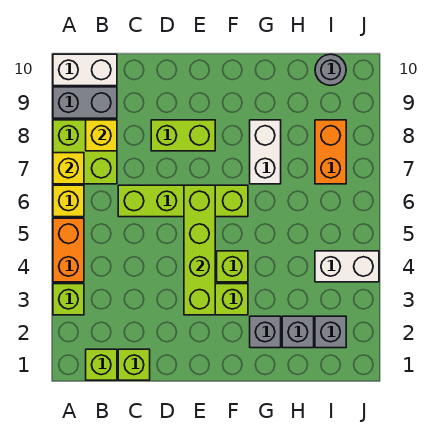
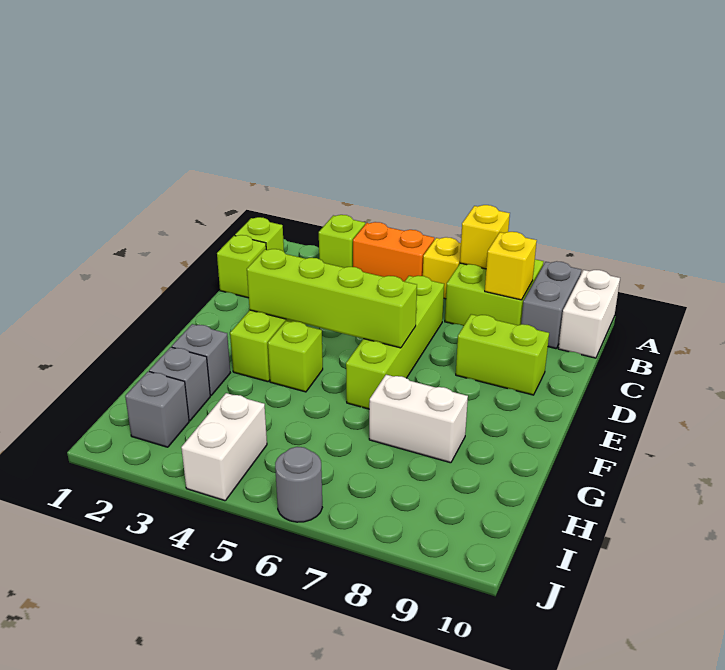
lime brick D8:E8 level 1 -> lime brick D8:D9 level 1
orange brick I7:I8 level 1 -> none
grey round brick I10 level 1 -> grey round brick J6 level 1

